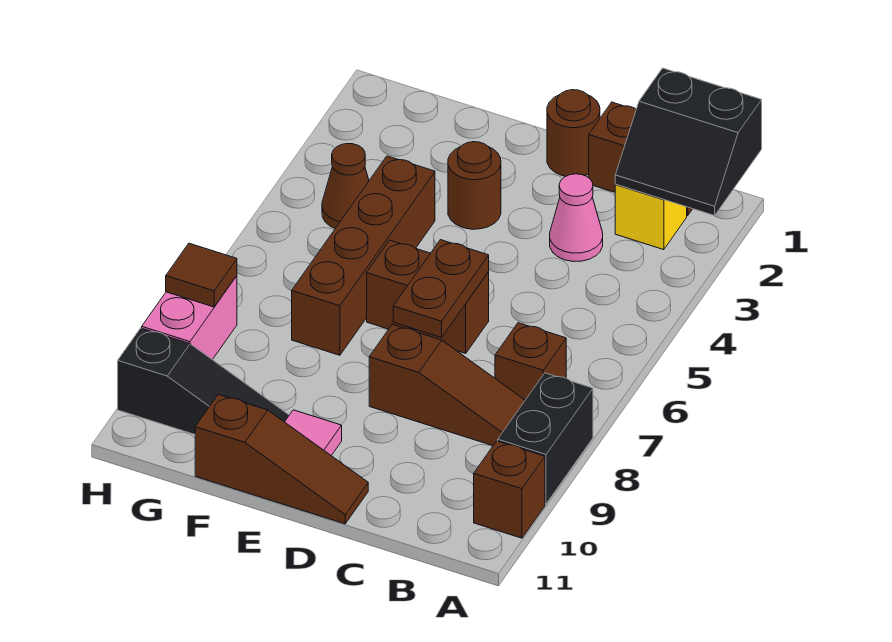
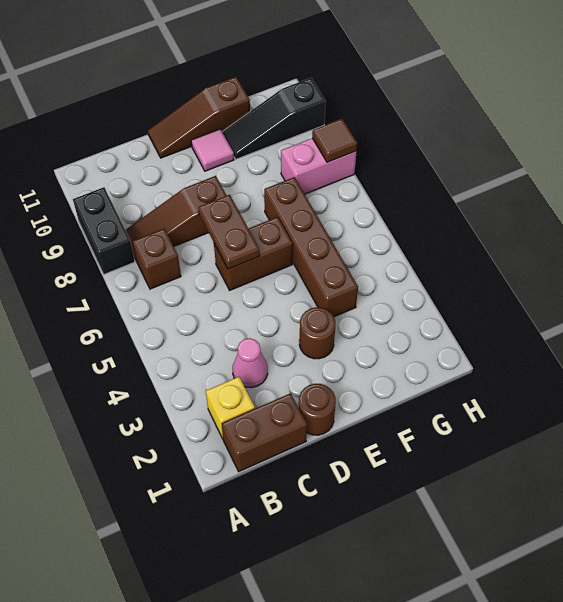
black slope A1:B2 level 2 top 1 -> none
brown brick A10 level 1 -> none
brown cone G4 level 1 -> none
pink brick H8:H9 level 1 -> pink brick G8:H8 level 1

